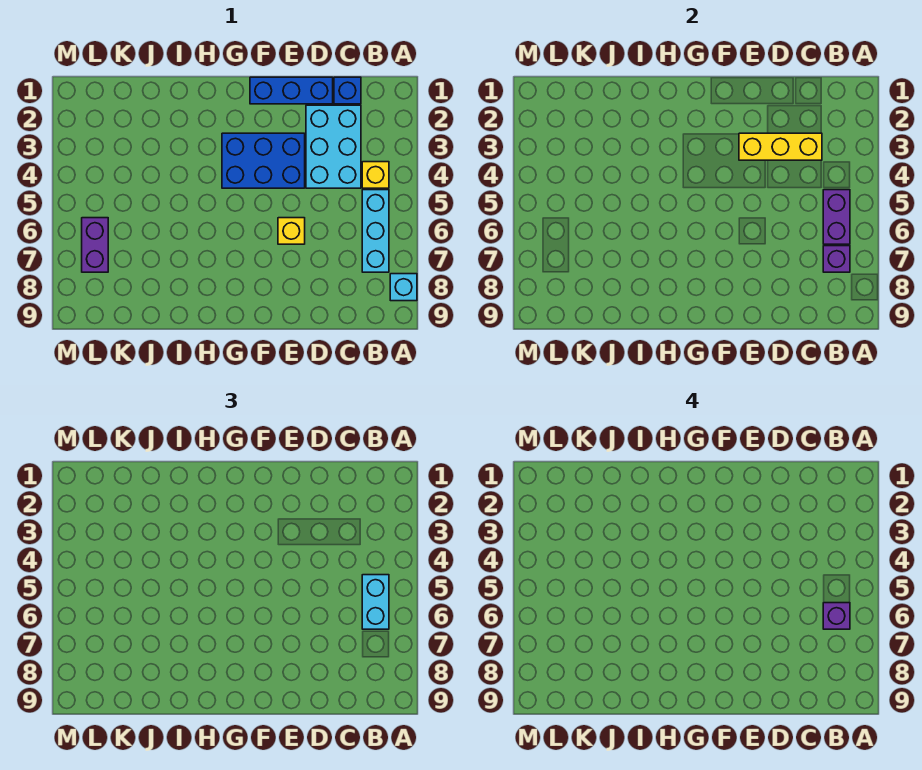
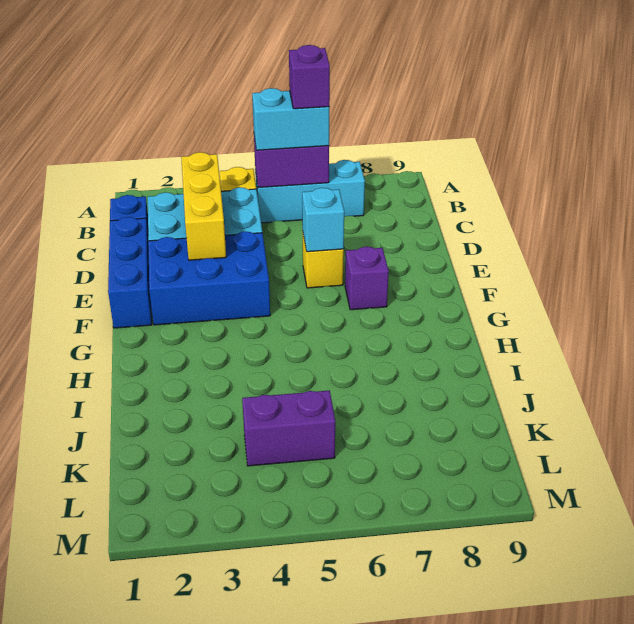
cyan brick A8 level 1 -> cyan brick E6 level 2
purple brick B7 level 2 -> purple brick F7 level 1
blue brick E3:G4 level 1 -> blue brick E2:F4 level 1
purple brick L6:L7 level 1 -> purple brick K4:K5 level 1

